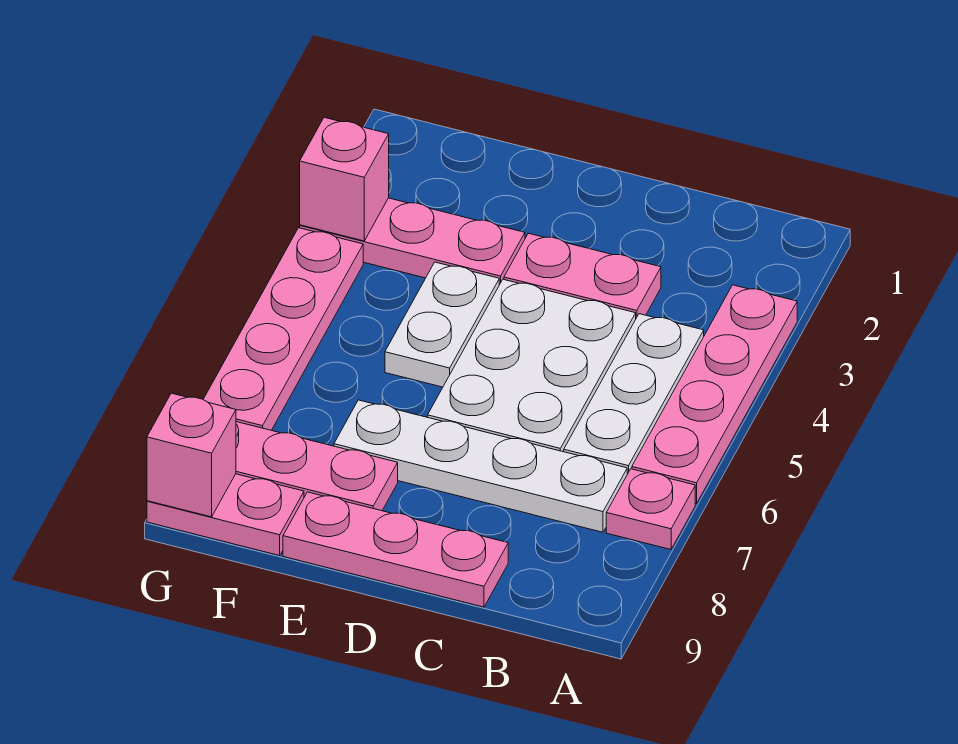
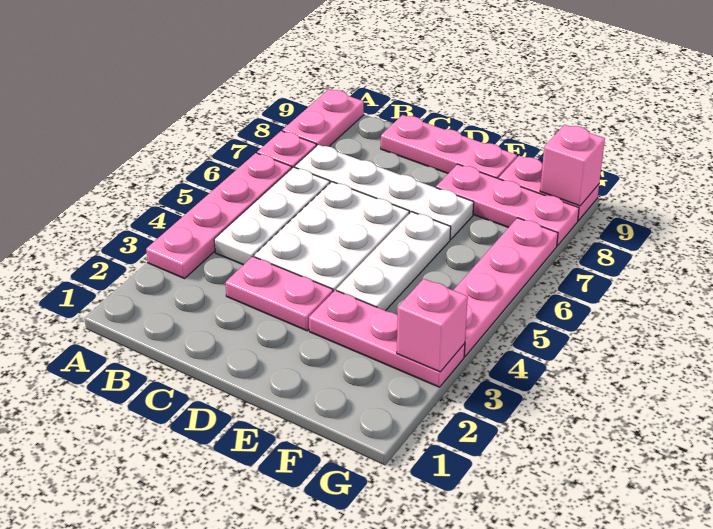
none -> pink plate A8:A9 level 1
white plate E4:E5 level 1 -> white plate E4:E6 level 1

